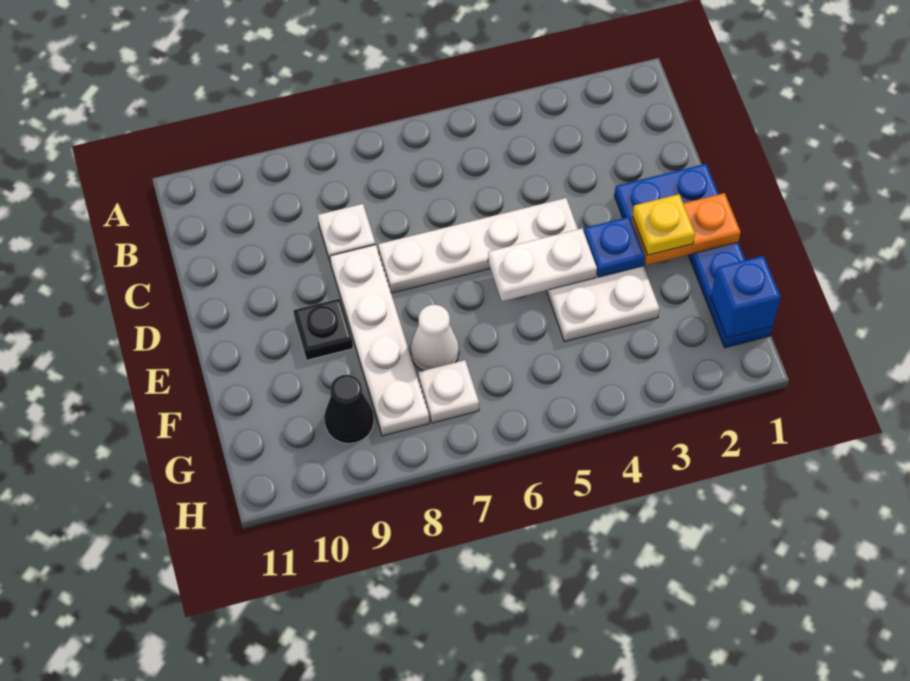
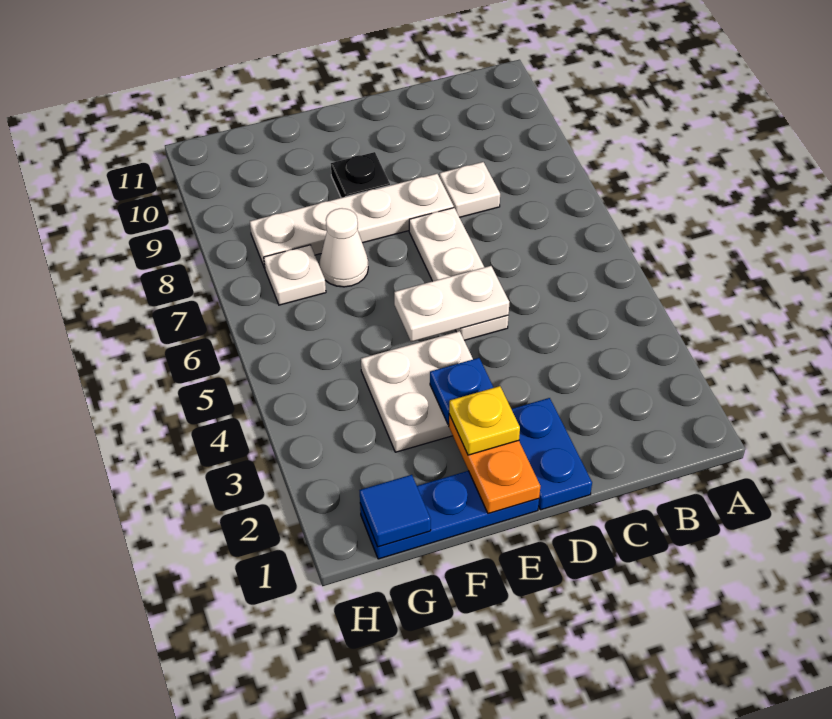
white plate D4:D7 level 1 -> white plate D5:D7 level 1
white plate E4:E5 level 2 -> white plate D5:E5 level 2
blue brick G1 level 2 -> blue tile G1 level 2
black cone G9 level 1 -> none

